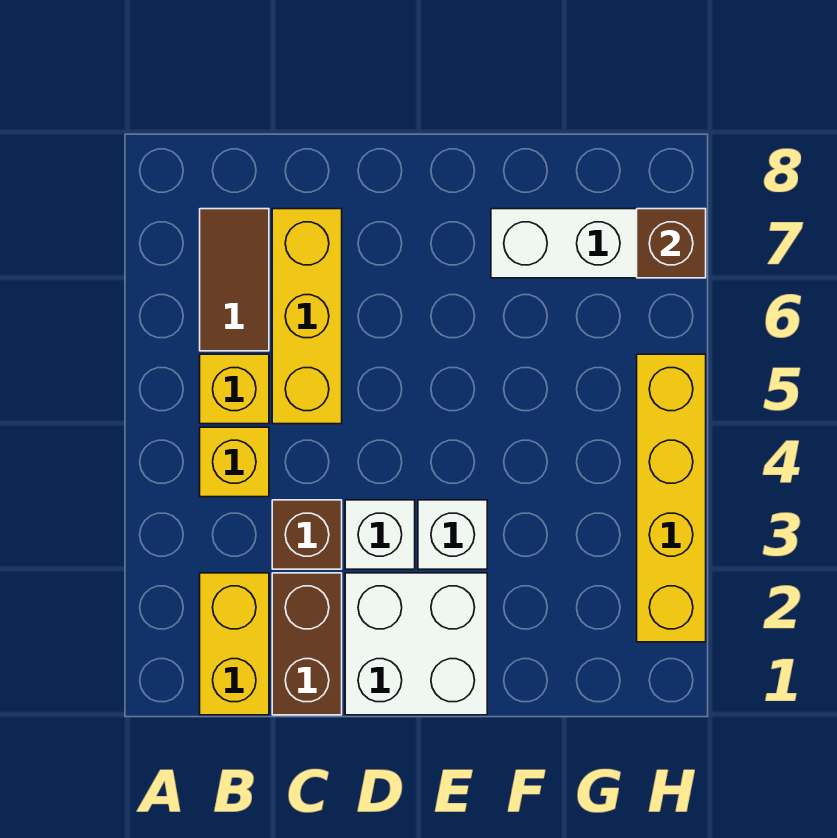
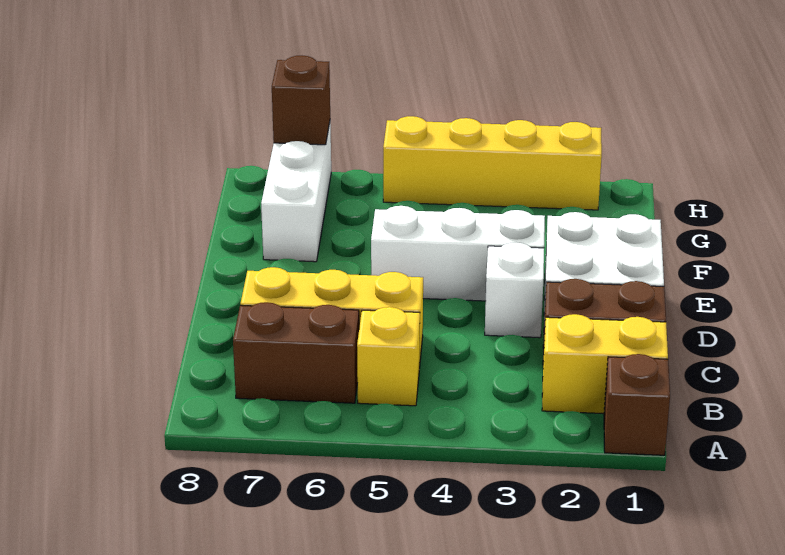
yellow brick B4 level 1 -> none
brown tile B6:B7 level 1 -> brown brick B6:B7 level 1
brown brick C3 level 1 -> brown brick A1 level 1
white brick E3 level 1 -> white brick E3:E5 level 1

